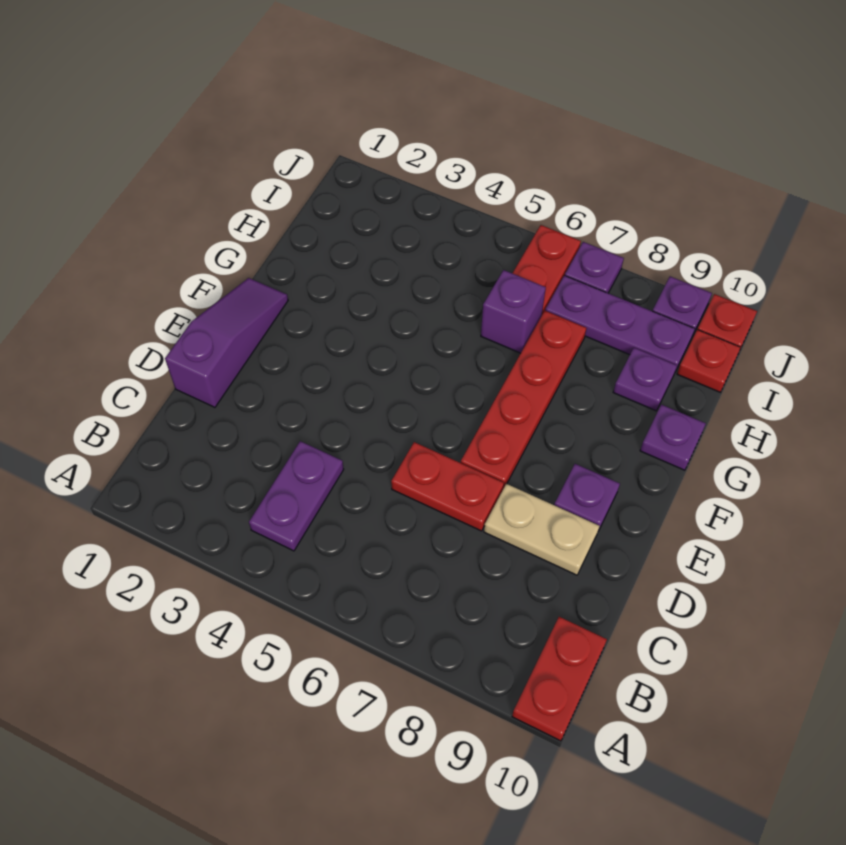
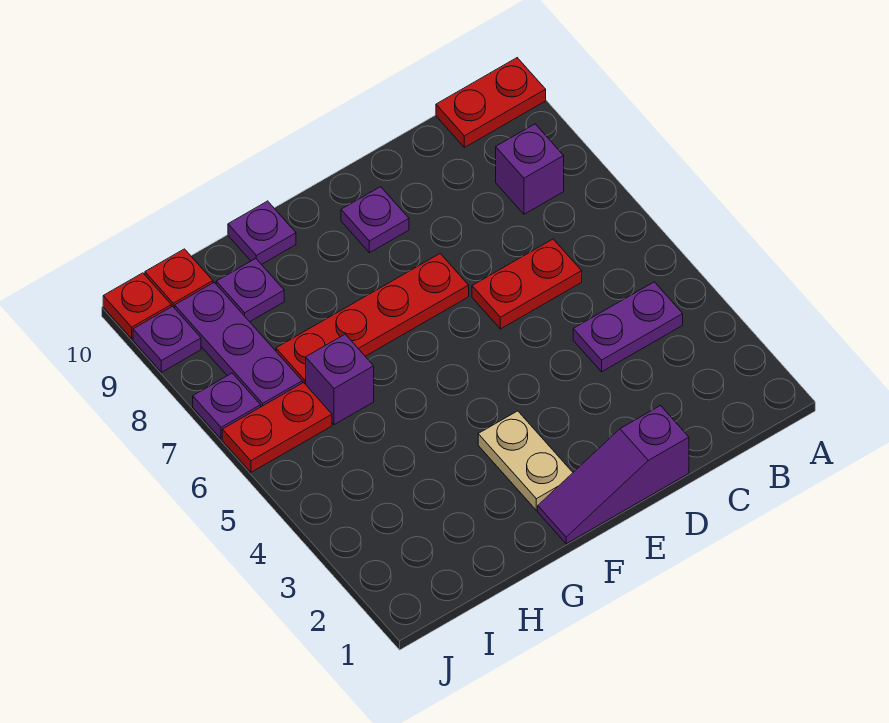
none -> purple brick B8 level 1
red plate D6:D7 level 1 -> red plate C6:D6 level 1
tan plate D8:D9 level 1 -> tan plate F2:F3 level 1

